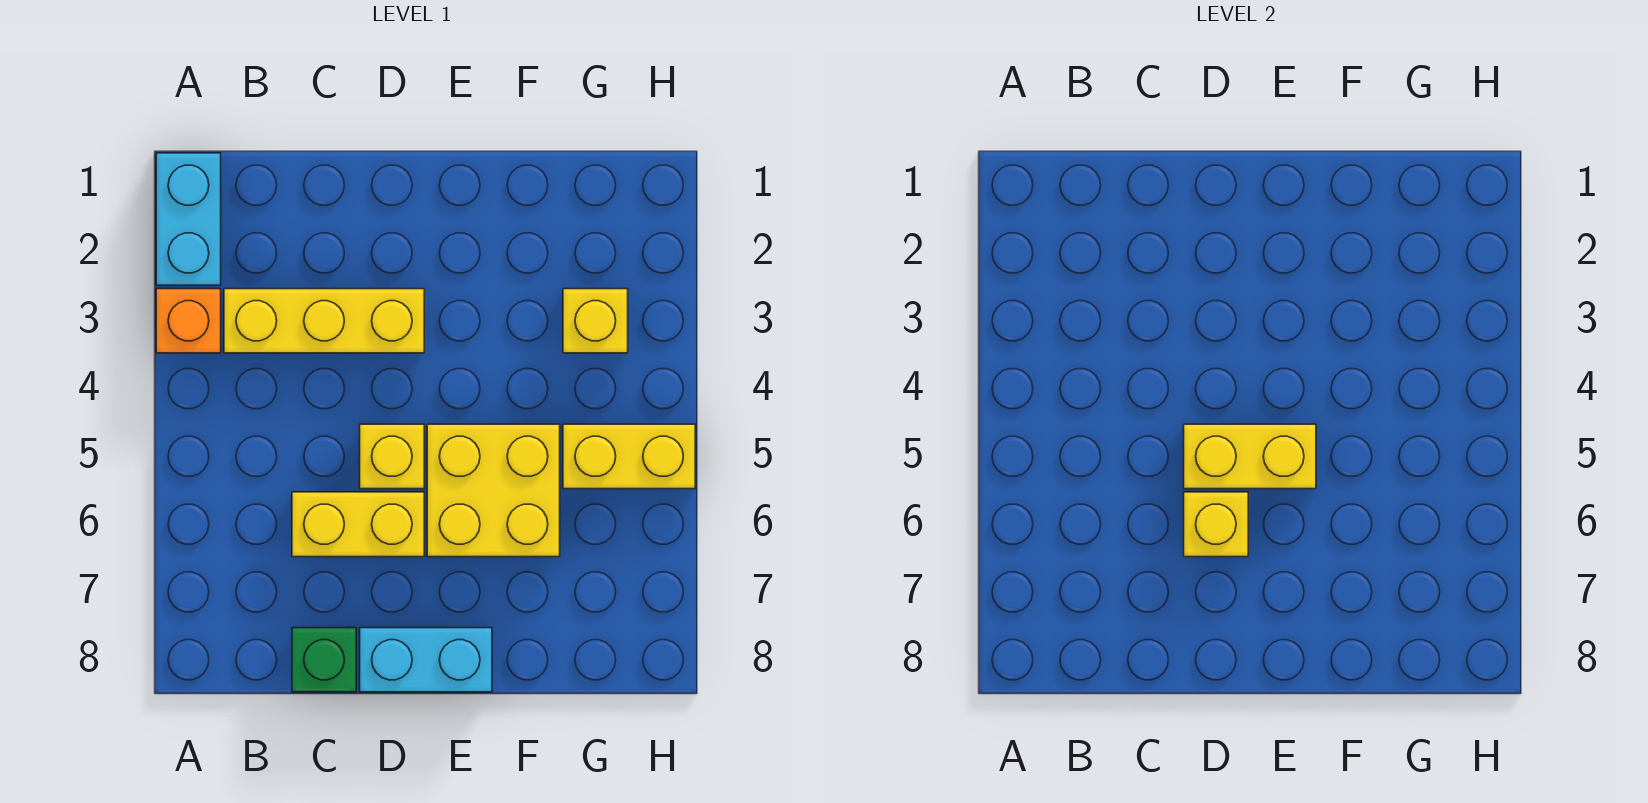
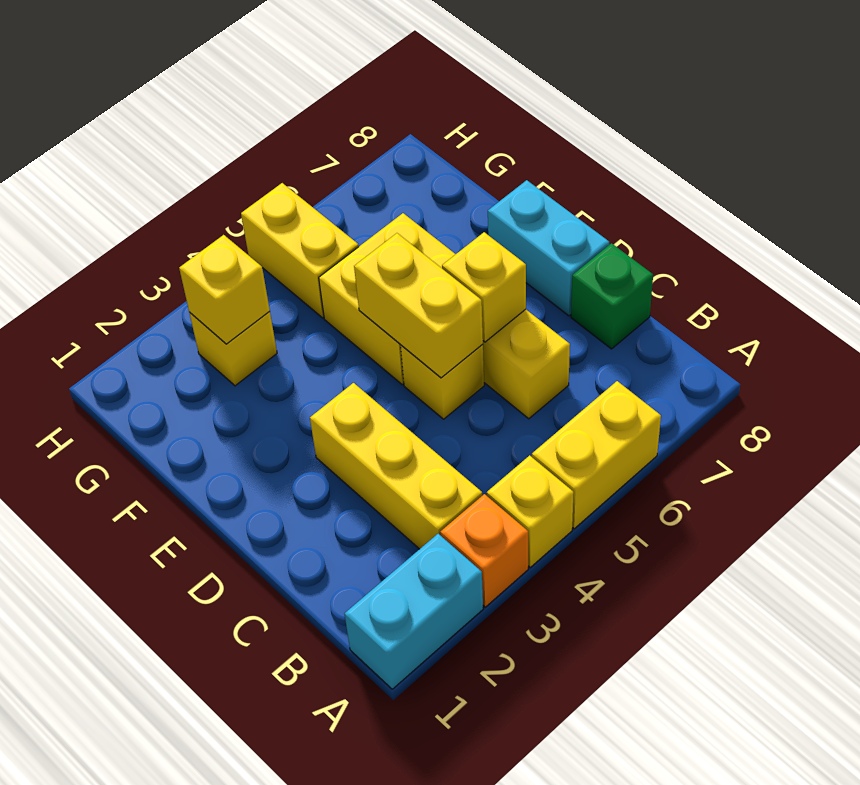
none -> yellow brick A4 level 1
none -> yellow brick A5:A6 level 1
none -> yellow brick G3 level 2

